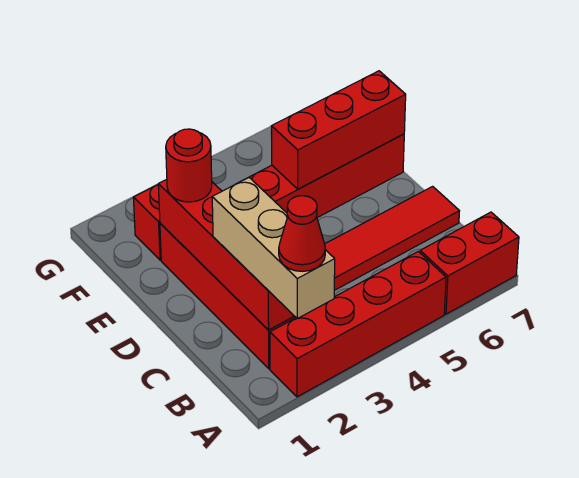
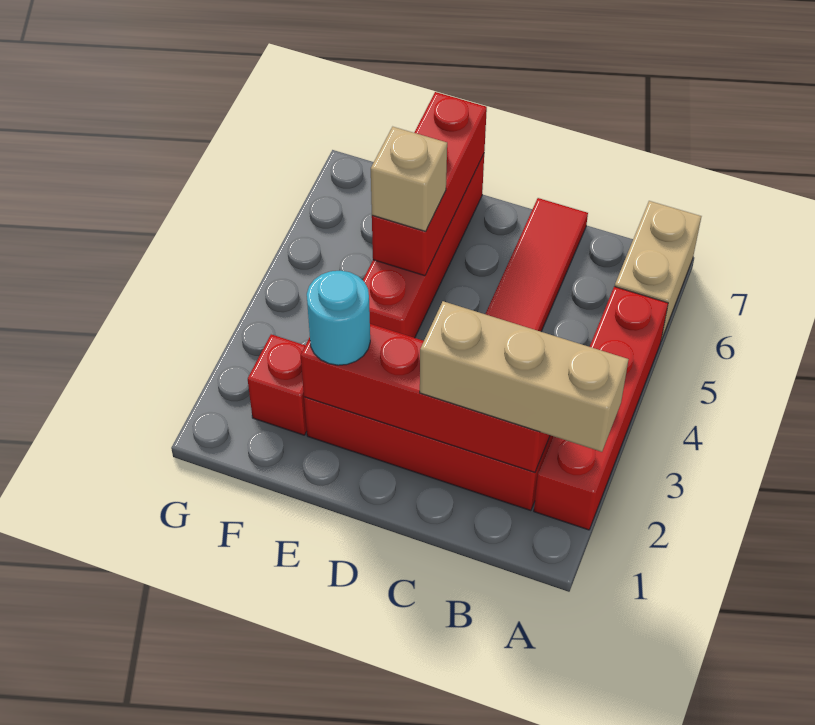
red cone A2 level 4 -> none
red brick A6:A7 level 1 -> tan brick A6:A7 level 1
red round brick E2 level 3 -> cyan round brick E2 level 3
none -> tan brick E5 level 3

